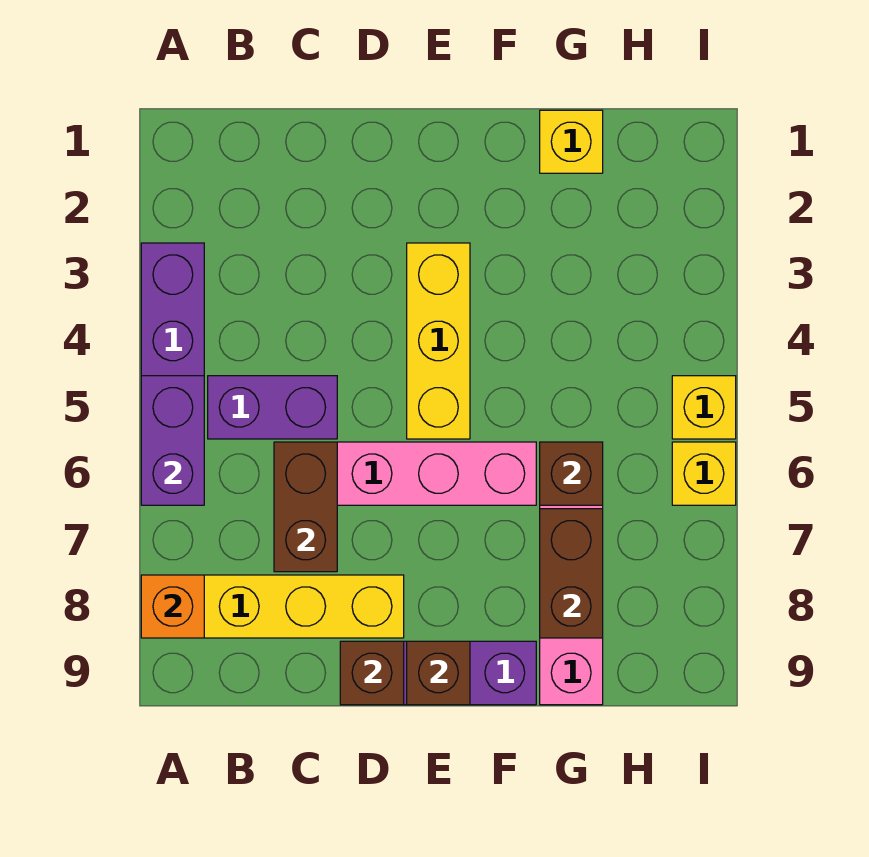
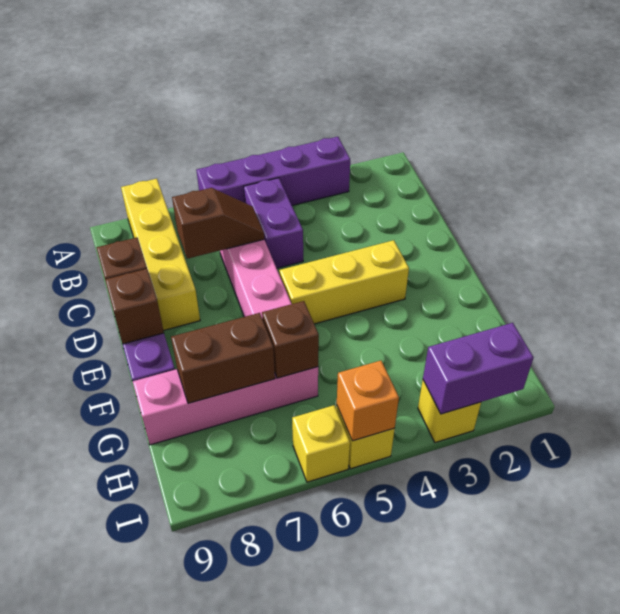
purple brick A5:A6 level 2 -> purple brick I2:I3 level 2
orange brick A8 level 2 -> orange brick I5 level 2
brown brick C6:C7 level 2 -> brown slope C6:C7 level 2 top 7
yellow brick G1 level 1 -> yellow brick I3 level 1

